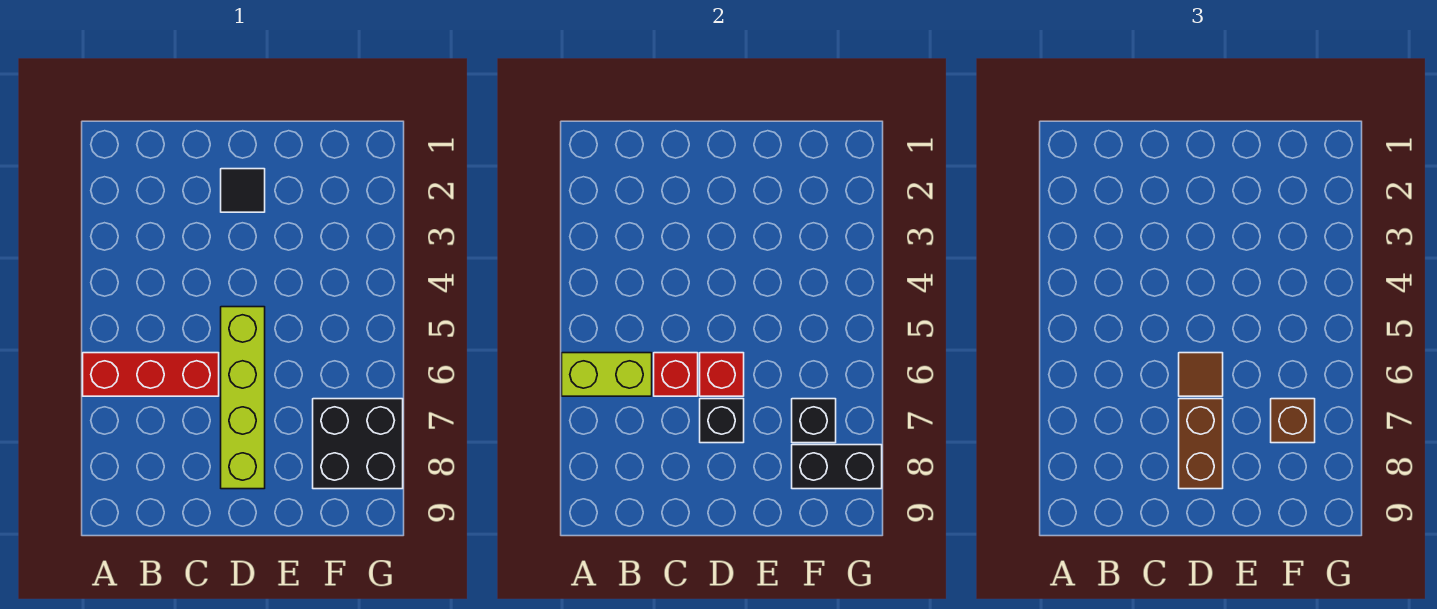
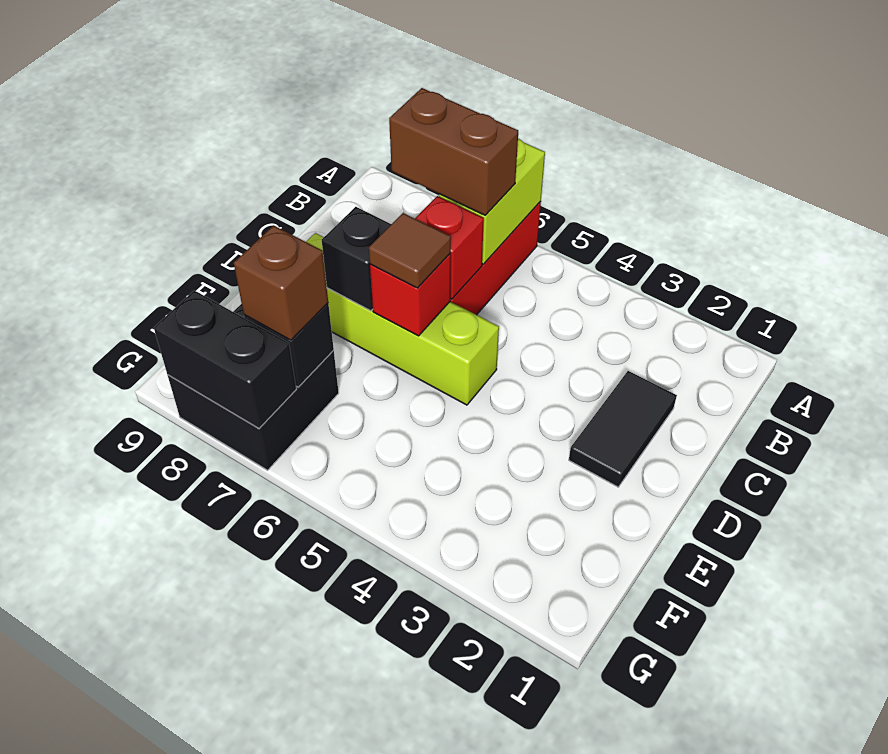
black tile D2 level 1 -> black tile C2:D2 level 1
brown brick D7:D8 level 3 -> brown brick B6:B7 level 3
black brick F8:G8 level 2 -> black brick G7:G8 level 2

